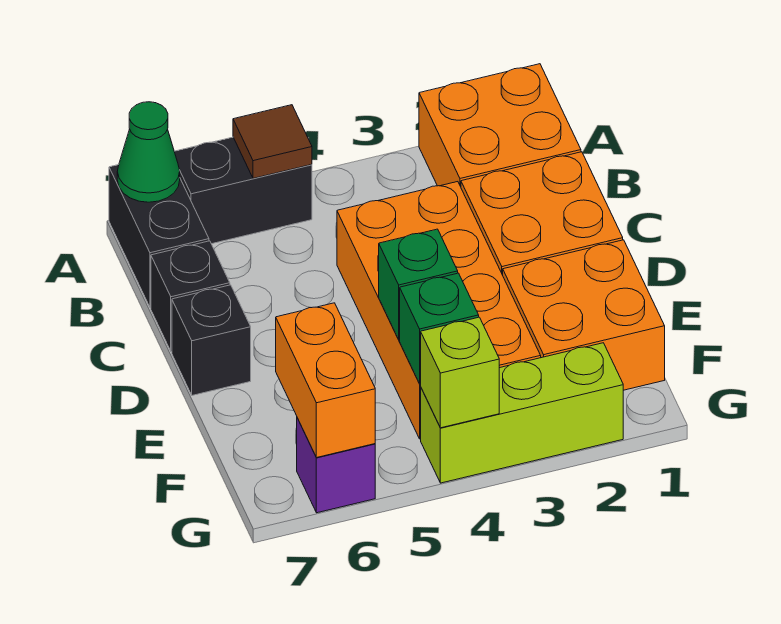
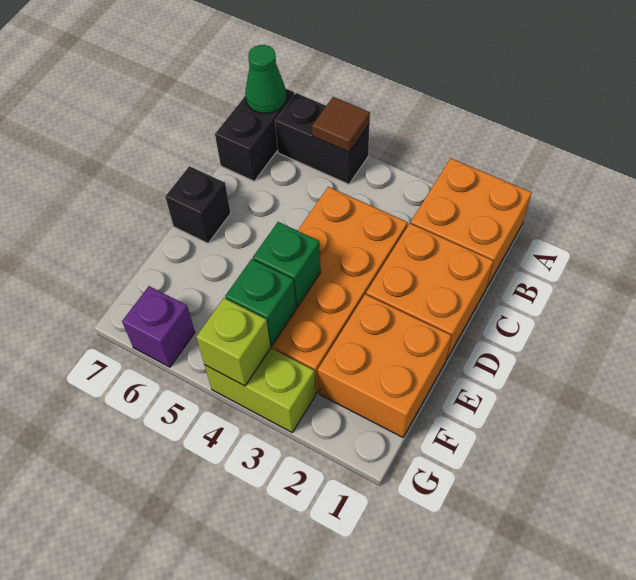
black brick C7 level 1 -> none
orange brick F6:G6 level 2 -> none
lime brick G2:G4 level 1 -> lime brick G3:G4 level 1

